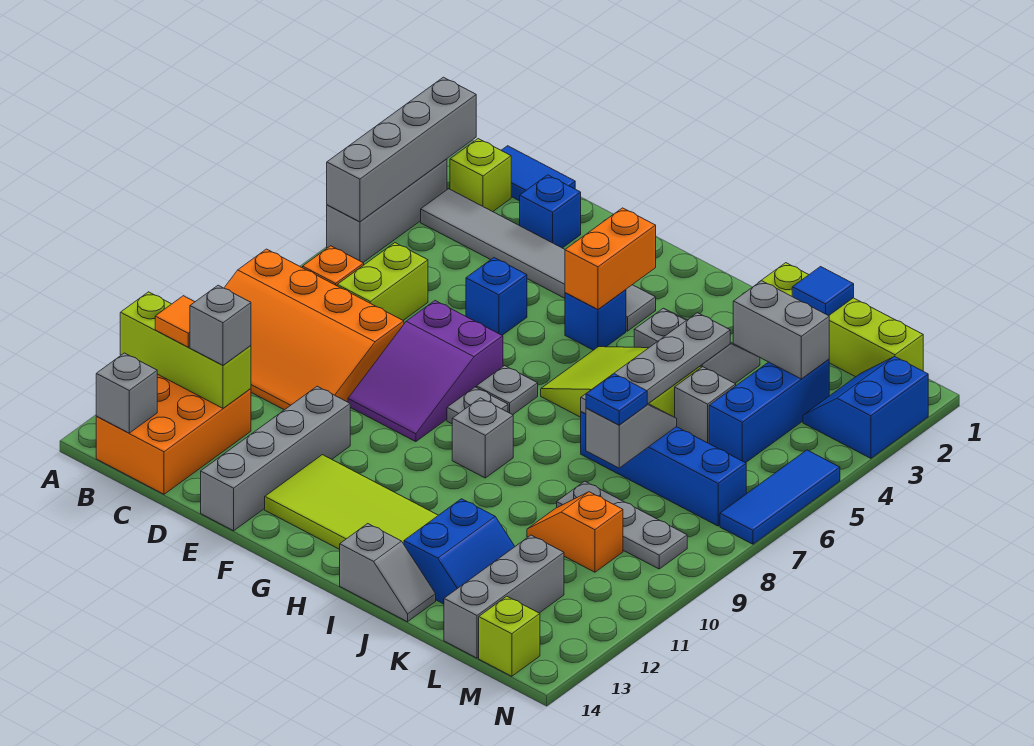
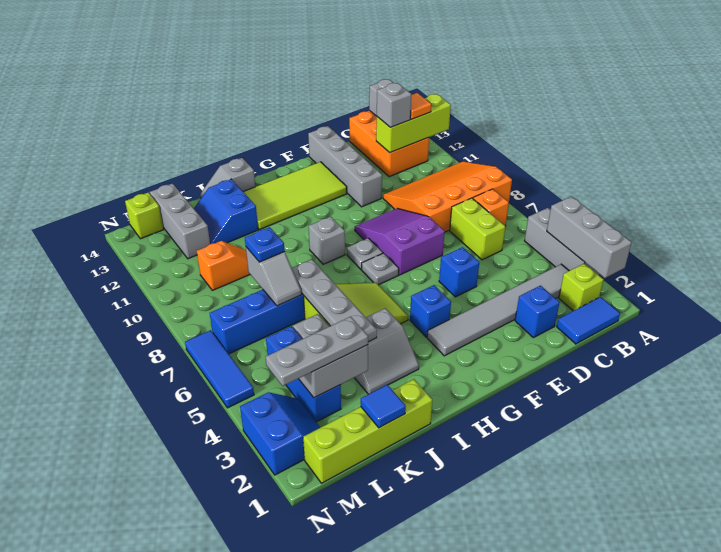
grey brick A2:A5 level 2 -> grey brick A2:A4 level 2
orange brick G3:G4 level 2 -> none
grey plate K9:M9 level 1 -> grey plate K3:M3 level 3

